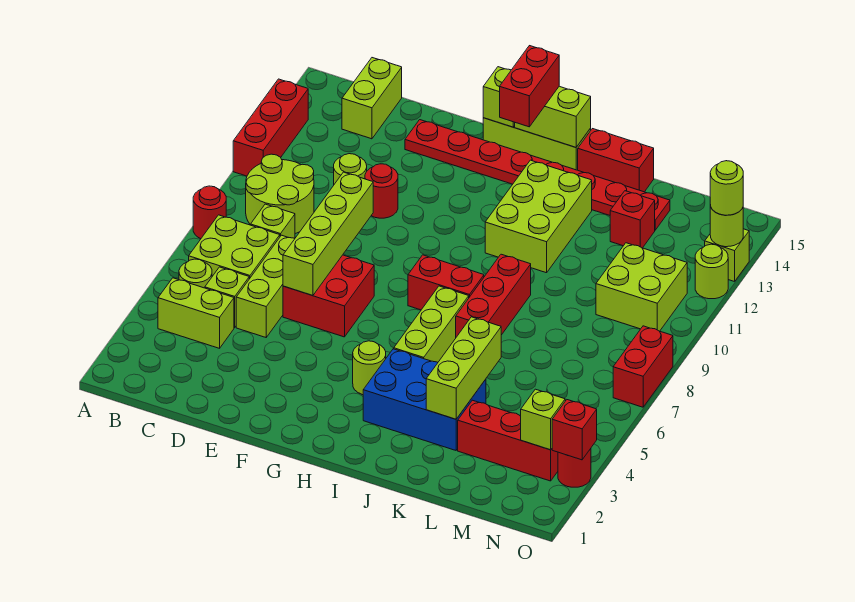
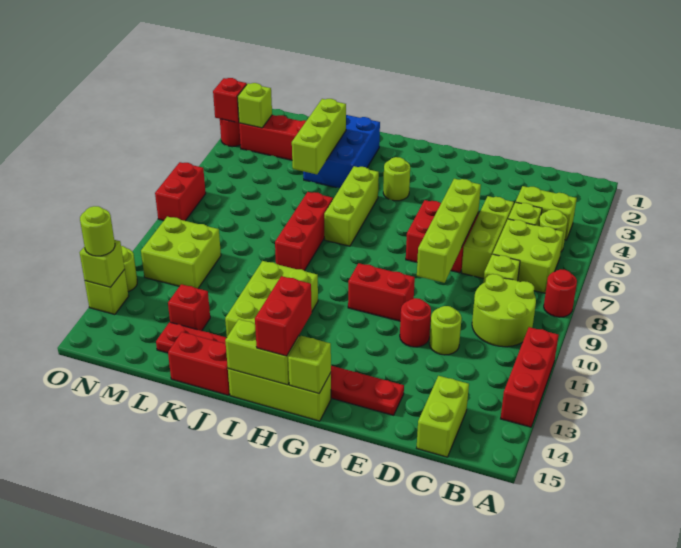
red brick H8:I8 level 1 -> red brick F10:G10 level 1
blue brick I3:K4 level 1 -> blue brick J2:K4 level 1
lime round brick O13 level 2 -> lime brick O13 level 2

